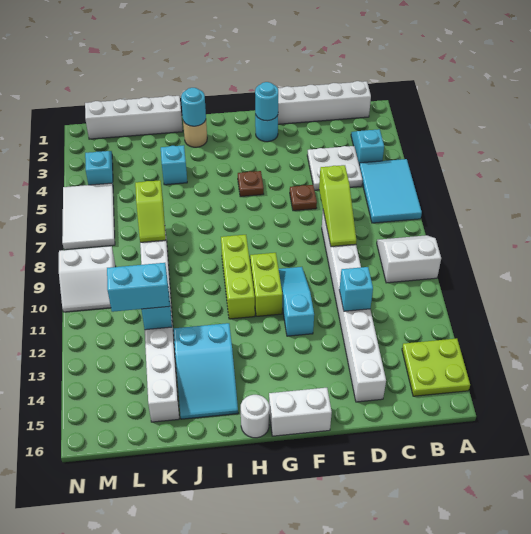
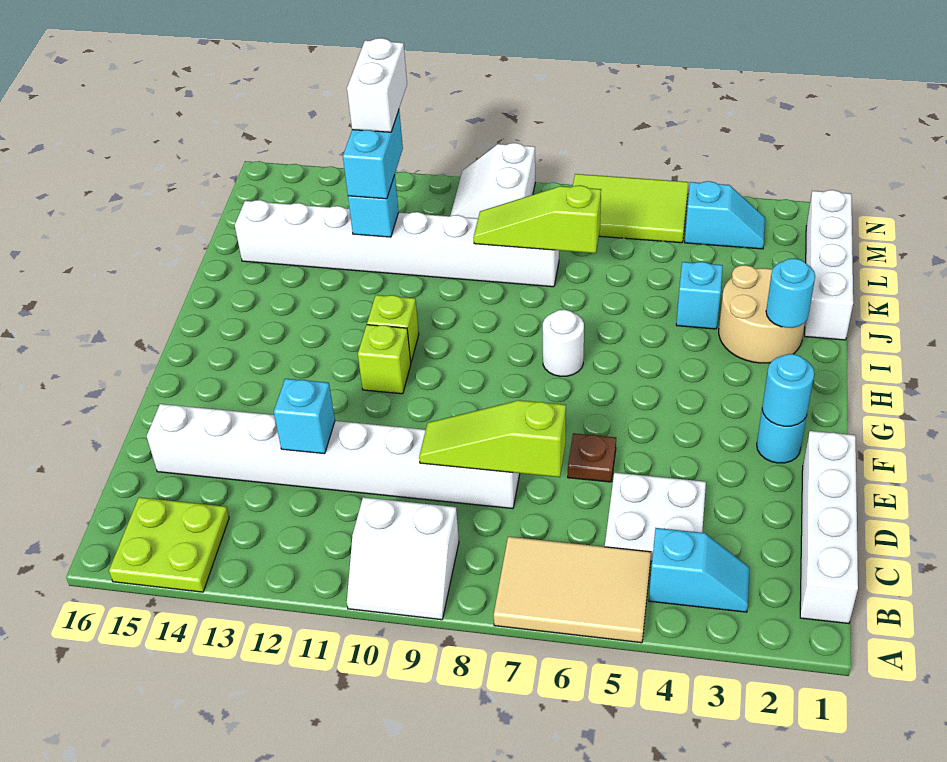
cyan tile A5:B7 level 1 -> tan tile A5:B7 level 1
white slope A9:B10 level 1 top 10 -> white slope A9:B10 level 1 top B
cyan slope F10:F12 level 1 top 12 -> none
white brick F16:G16 level 1 -> white brick L12:M12 level 4
brown plate G5 level 1 -> none
lime brick G10:G11 level 1 -> lime brick G11 level 1
lime brick H9:H11 level 1 -> lime brick H11 level 1
white round brick H16 level 1 -> white round brick H7 level 1
tan round brick I2 level 1 -> tan round brick I2:J3 level 1
cyan slope I13:J15 level 1 top 13 -> none
lime slope K7:K8 level 2 top 7 -> lime slope K7:K9 level 2 top 7
white tile M5:N7 level 1 -> lime tile M5:N7 level 1

